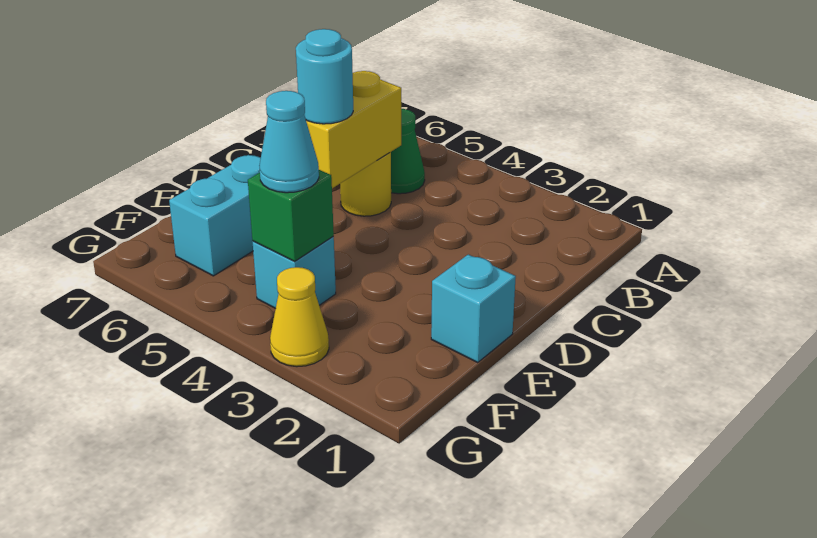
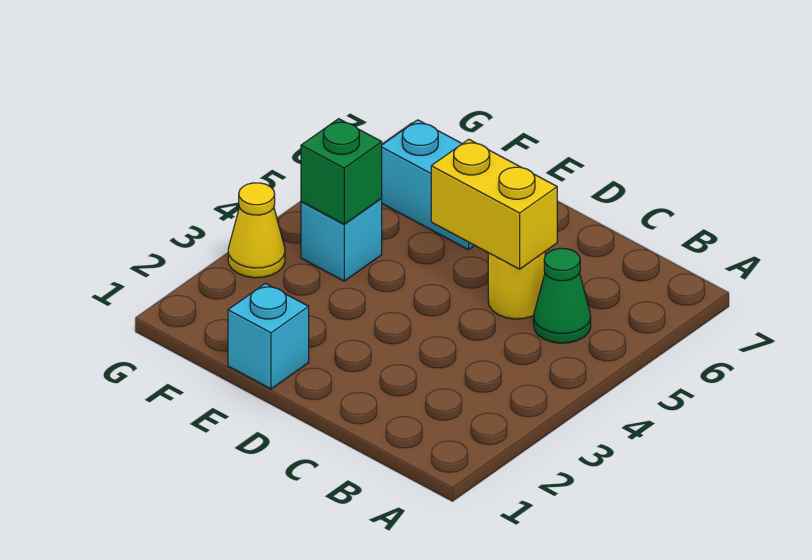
cyan round brick D5 level 3 -> none
cyan cone F4 level 3 -> none

